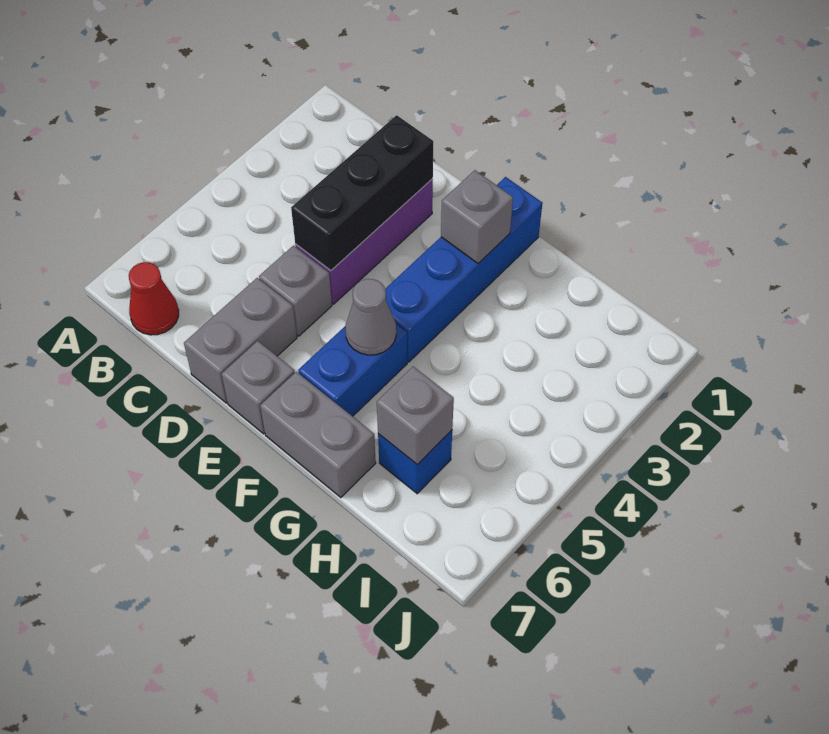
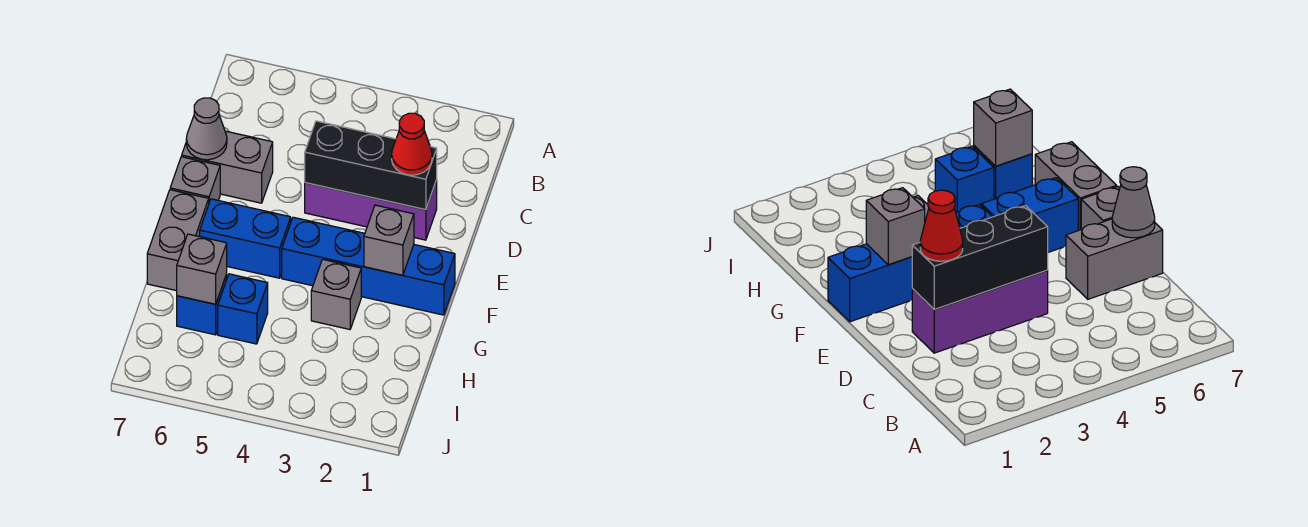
red cone B7 level 1 -> red cone D2 level 3
grey brick D5 level 1 -> grey brick G3 level 1
grey cone F5 level 2 -> grey cone D7 level 2
none -> blue brick H5 level 1

